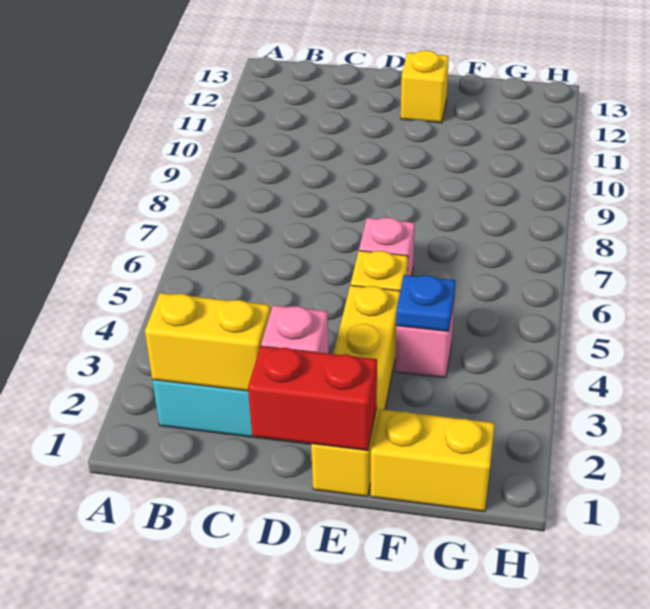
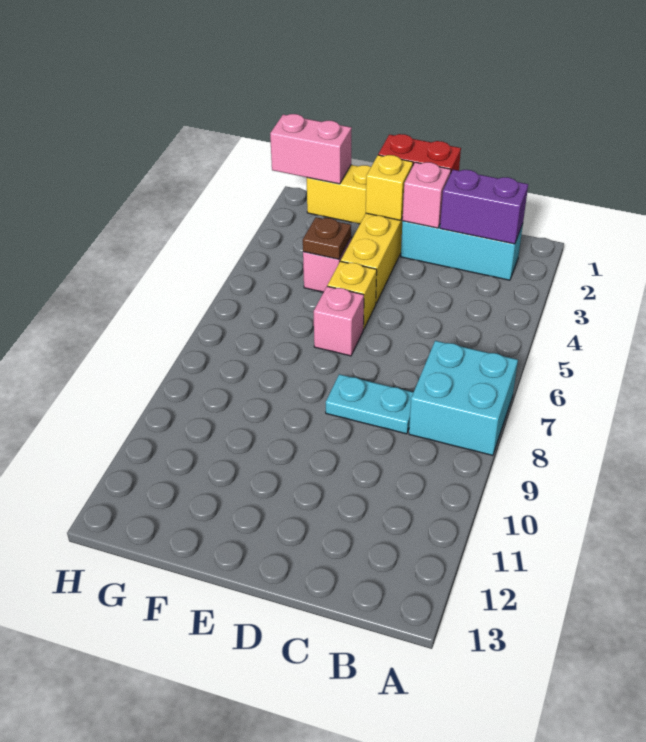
none -> cyan brick A7:B8 level 1
yellow brick B2:C2 level 2 -> purple brick B2:C2 level 2
none -> cyan plate C8:D8 level 1
yellow brick E12 level 1 -> yellow brick E2 level 2
blue plate F4 level 2 -> brown plate F4 level 2
none -> pink brick G1:H1 level 2

